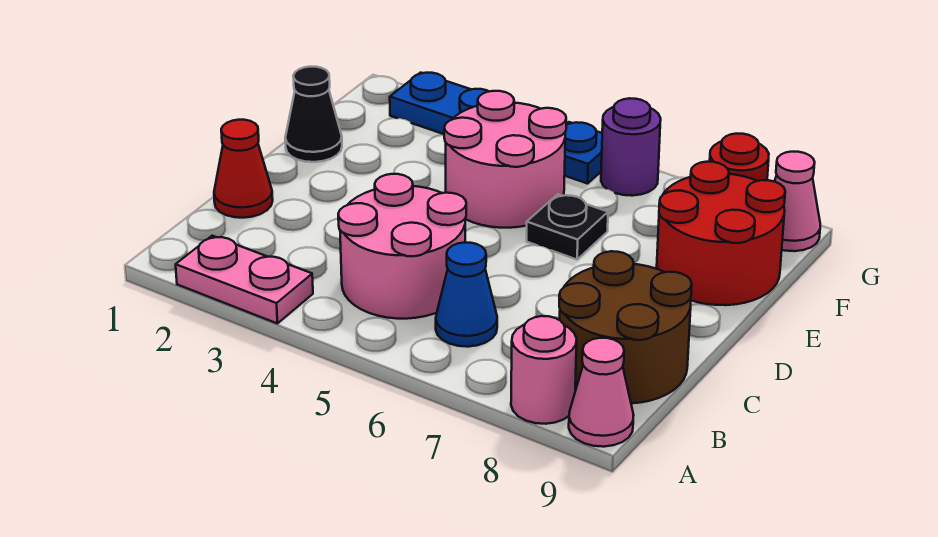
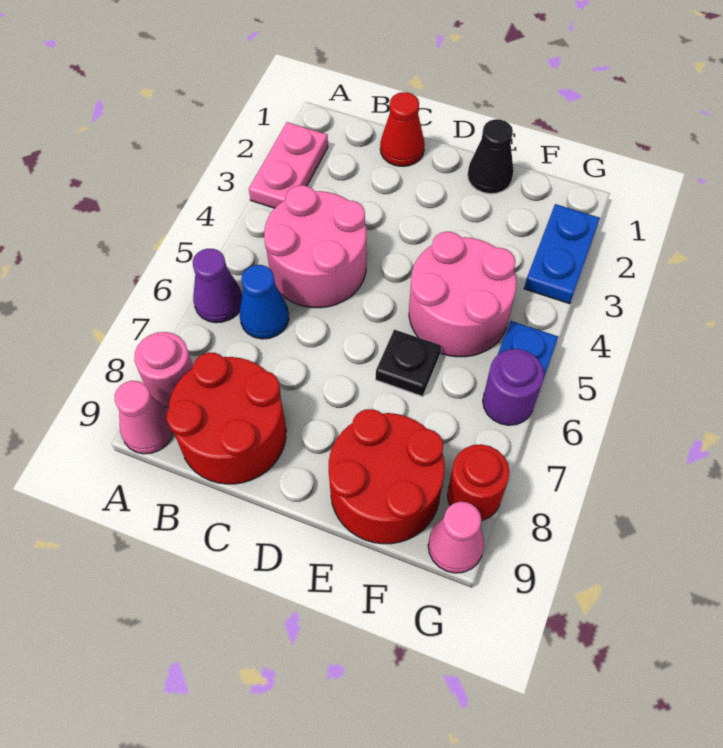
none -> purple cone A6 level 1
brown round brick B8:C9 level 1 -> red round brick B8:C9 level 1

